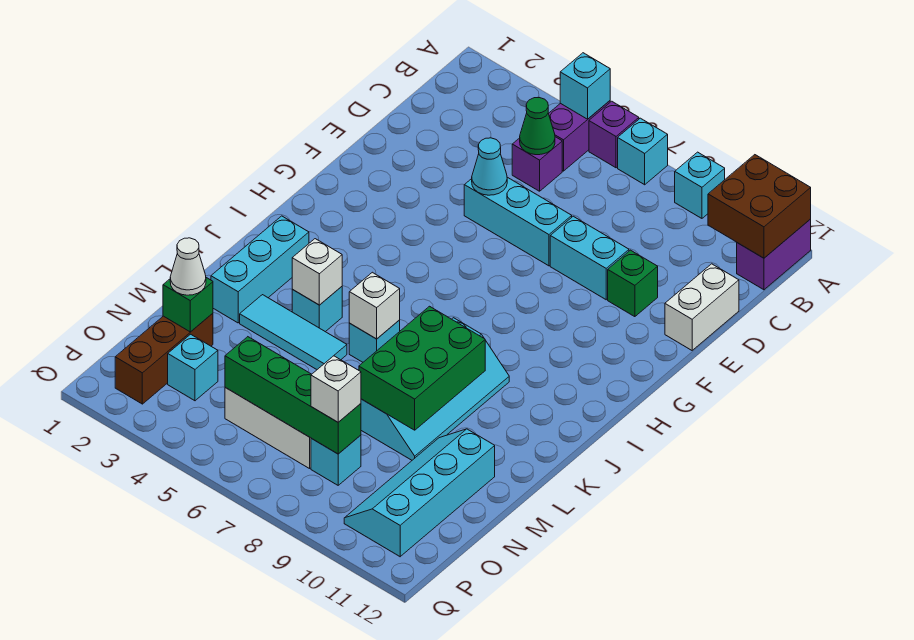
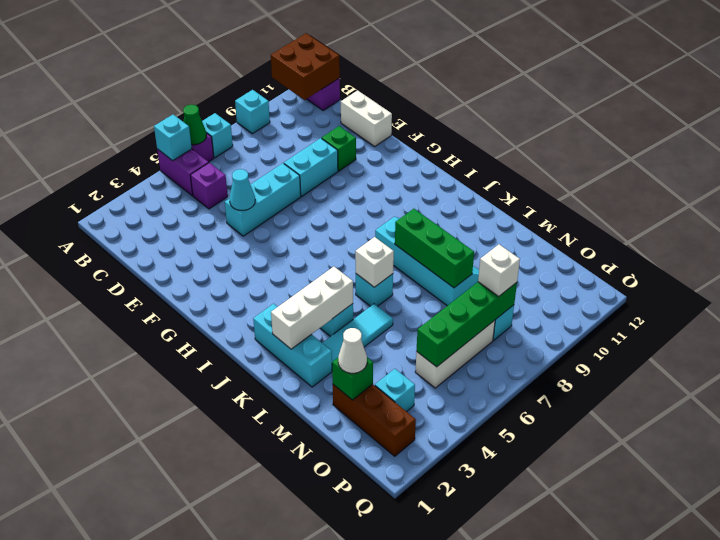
green cone C5 level 2 -> green cone A6 level 2
white brick K4 level 2 -> white brick K2:K4 level 2
green brick K8:M9 level 2 -> green brick K8:M8 level 2
cyan slope M10:P11 level 1 top 11 -> none

